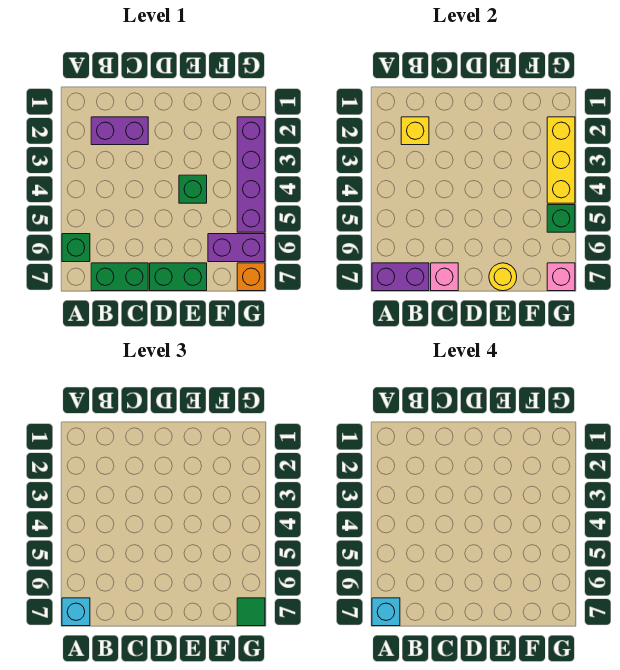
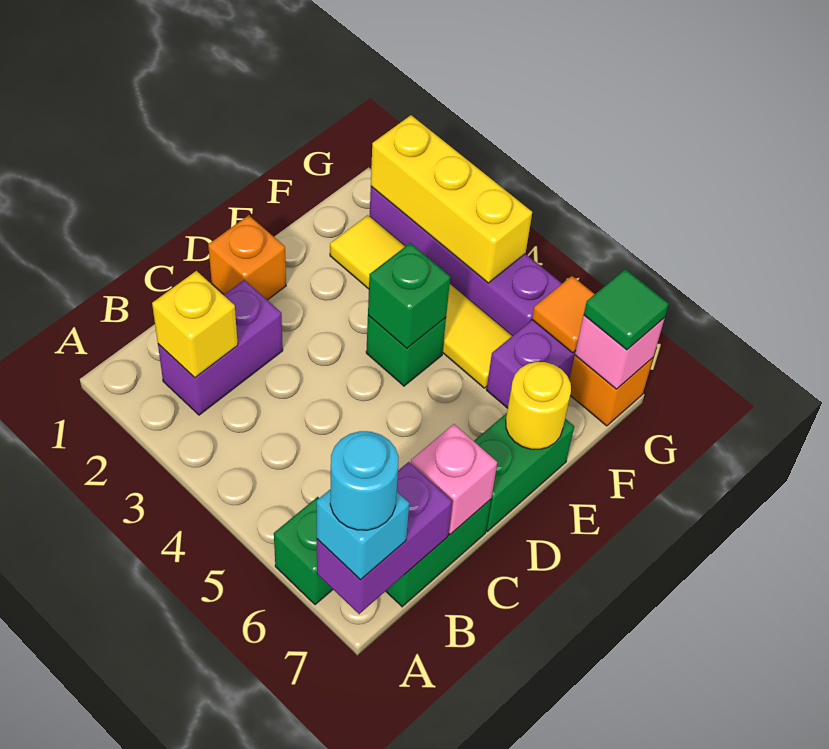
cyan brick A7 level 4 -> cyan round brick A7 level 4
none -> orange brick D1 level 1
none -> yellow tile F2:F5 level 1
green brick G5 level 2 -> green brick E4 level 2
none -> orange tile G6 level 2

